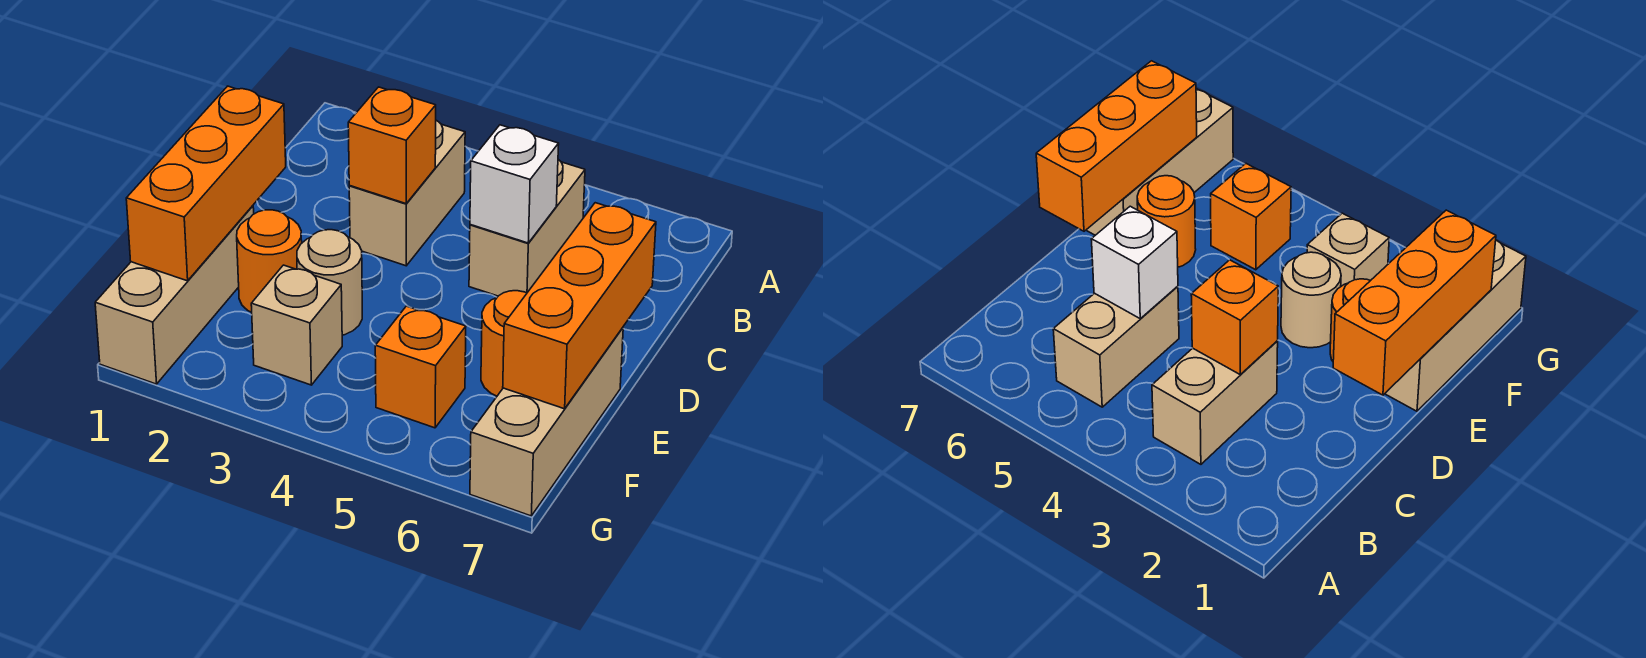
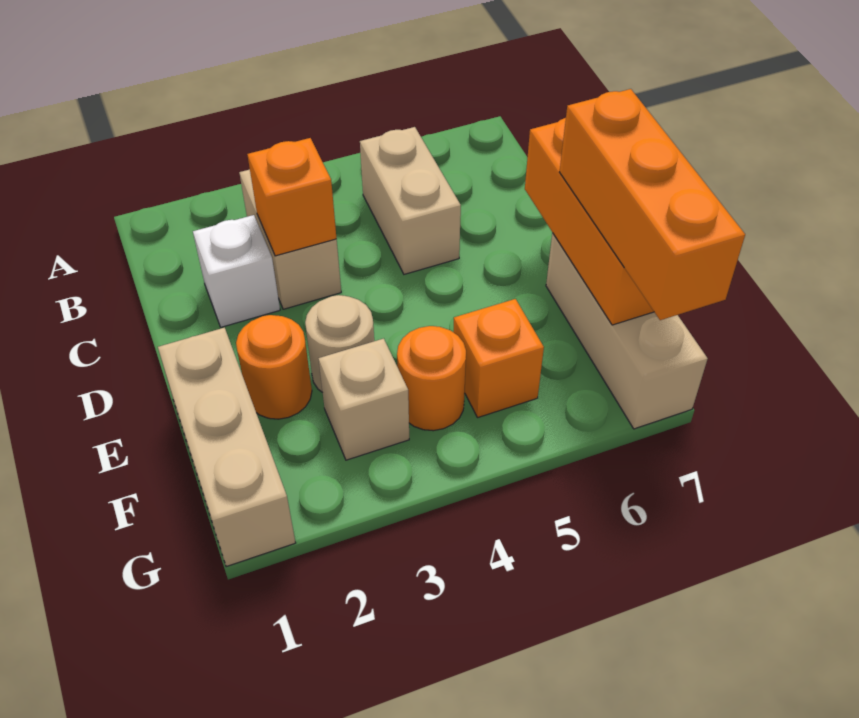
white brick C5 level 2 -> white brick C2 level 1
orange brick D1:F1 level 2 -> orange brick E7:G7 level 3
orange round brick E6 level 1 -> orange round brick F4 level 1

